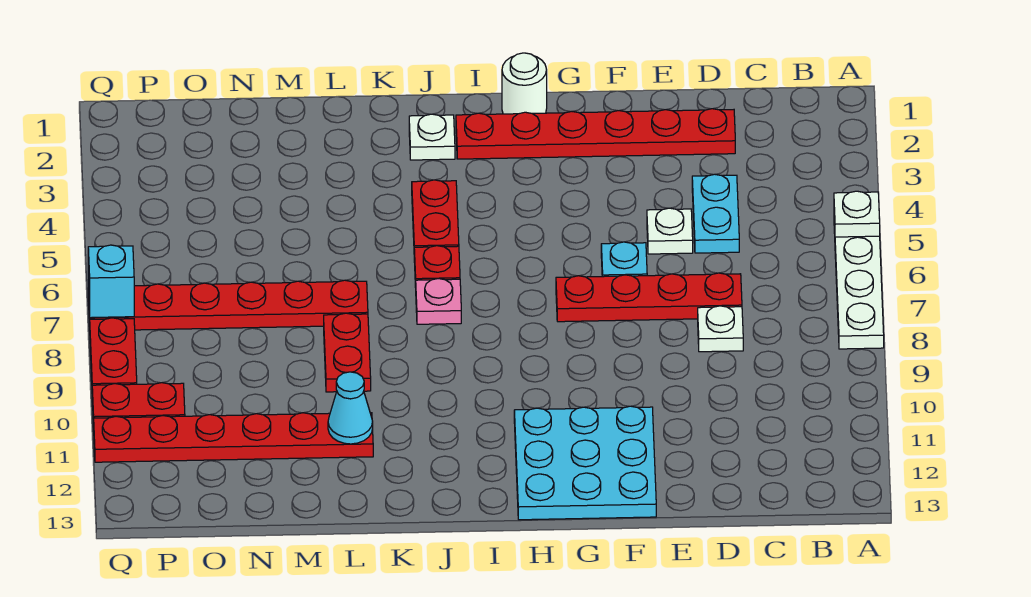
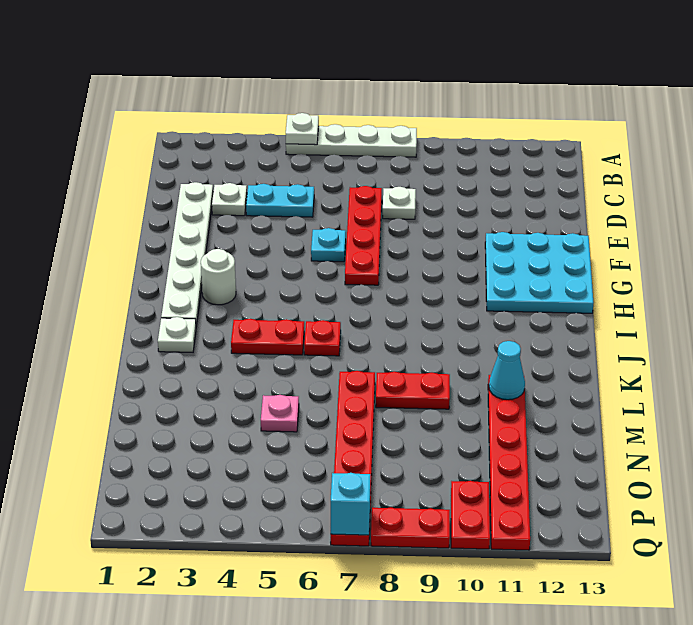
red plate D2:I2 level 1 -> white plate D2:I2 level 1
white plate E5 level 1 -> white plate D3 level 1
white round brick H1 level 1 -> white round brick H3 level 1
pink plate J7 level 1 -> pink plate M5 level 1

